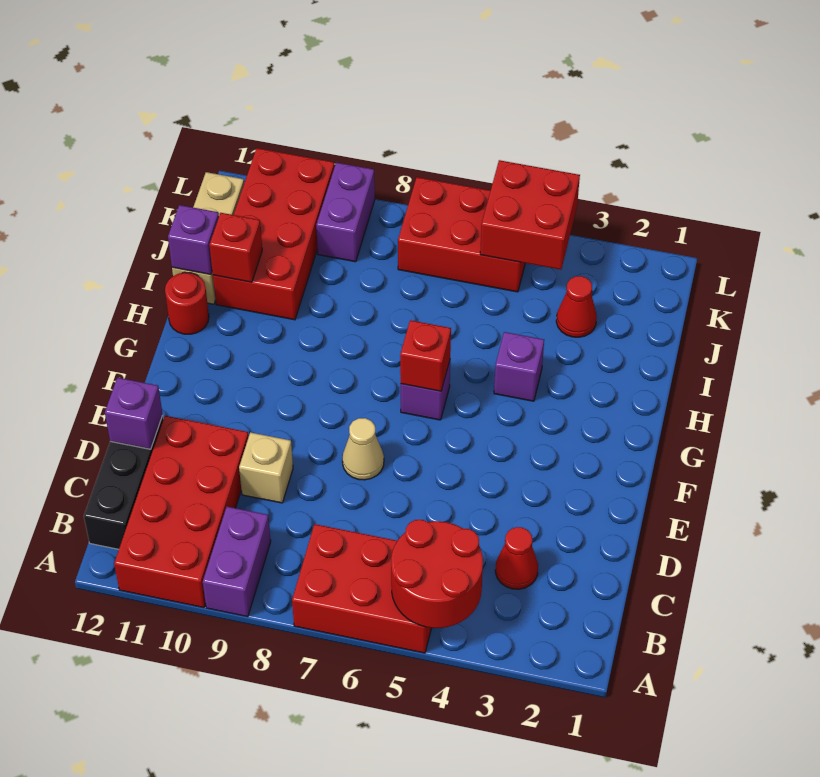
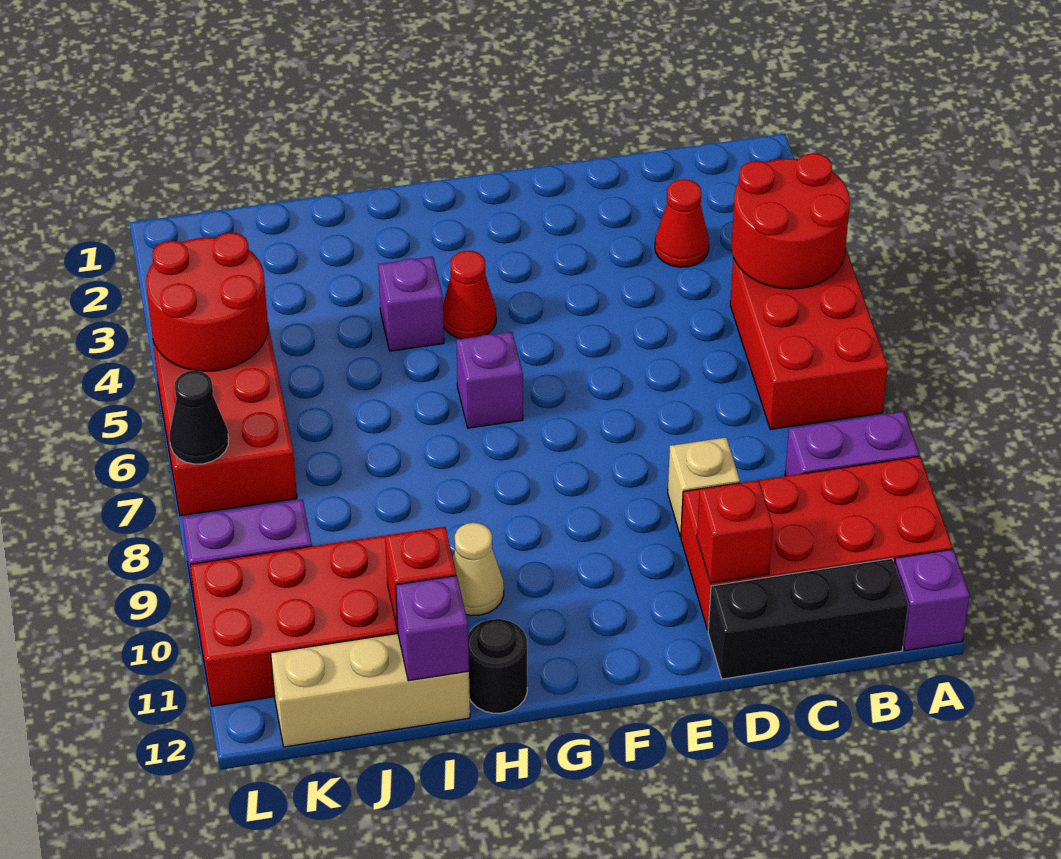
purple brick D12 level 2 -> purple brick A12 level 1
tan cone E7 level 1 -> tan cone H10 level 1
red brick G6 level 2 -> red brick D11 level 2
red round brick H12 level 1 -> black round brick H12 level 1
red cone J3 level 1 -> red cone G4 level 1
red brick K4:L5 level 2 -> red round brick K4:L5 level 2
none -> black cone L7 level 2

